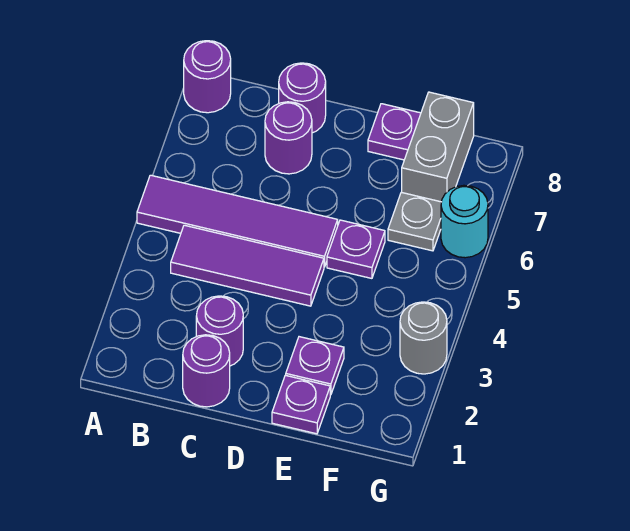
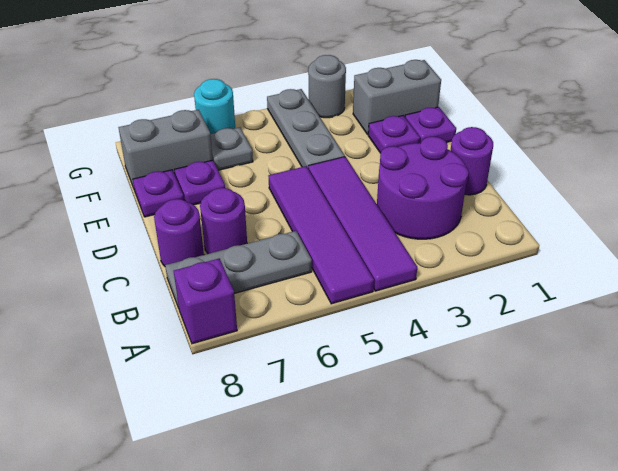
purple round brick A8 level 1 -> purple brick A8 level 1
purple tile B4:D4 level 1 -> purple tile A4:D4 level 1
none -> grey plate B6:B8 level 1
purple round brick C2 level 1 -> purple round brick B2:C3 level 1
none -> grey plate E4:G4 level 1
purple plate E5 level 1 -> purple plate E7 level 1
none -> grey brick F1:F2 level 1

